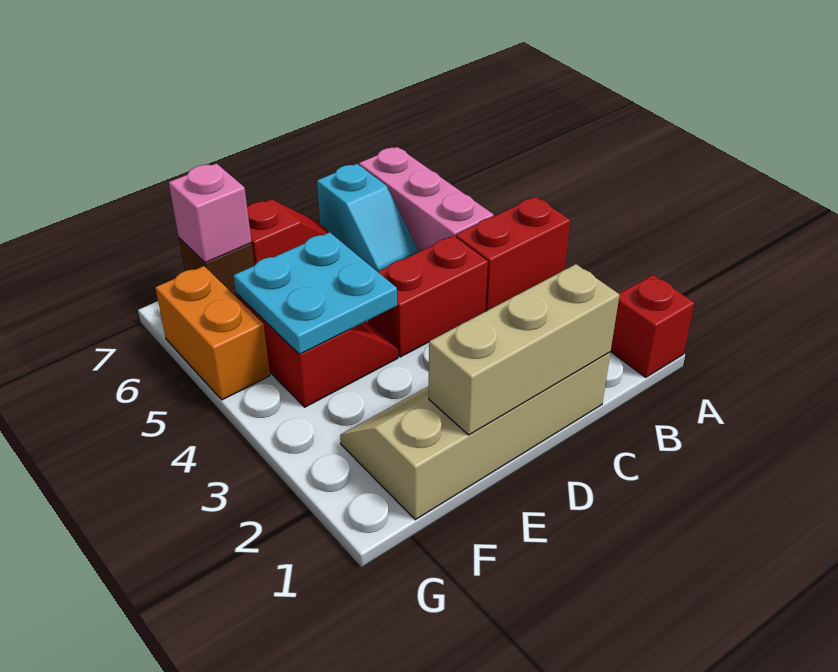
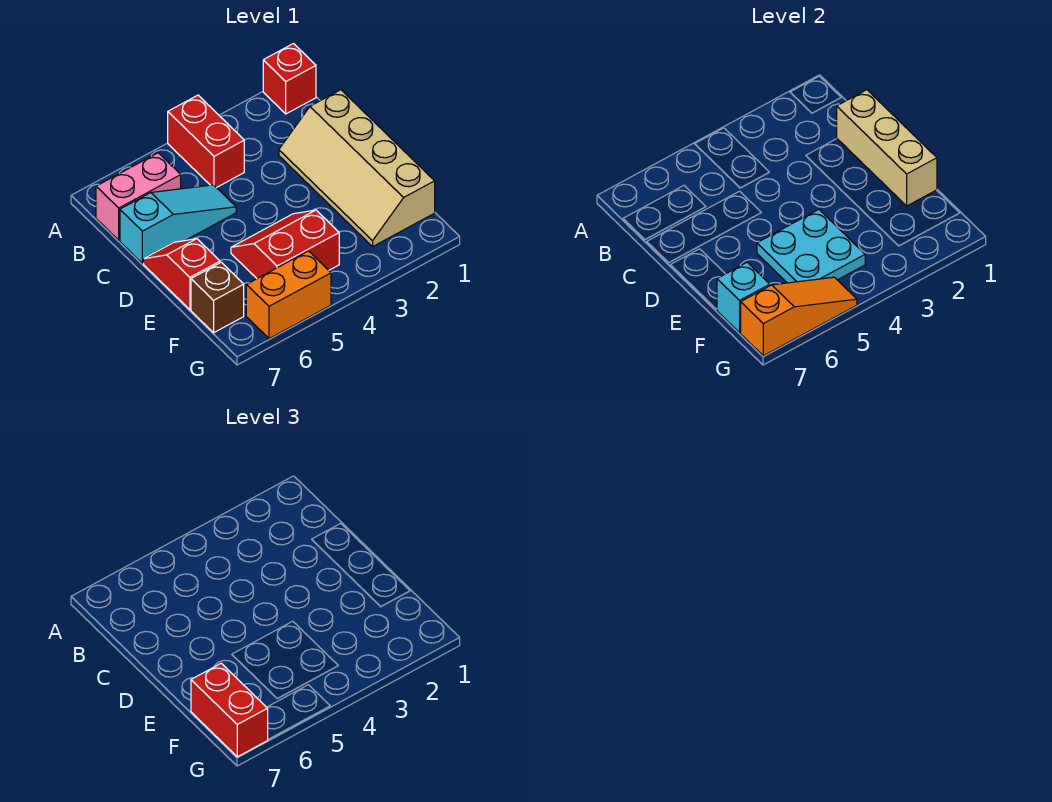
pink brick B5:B7 level 1 -> pink brick B6:B7 level 1
red brick C4:D4 level 1 -> red brick F7:G7 level 3
cyan slope C6:C7 level 1 top 7 -> cyan slope C5:C7 level 1 top 7
pink brick F7 level 2 -> cyan brick F7 level 2
none -> orange slope G5:G7 level 2 top 7

